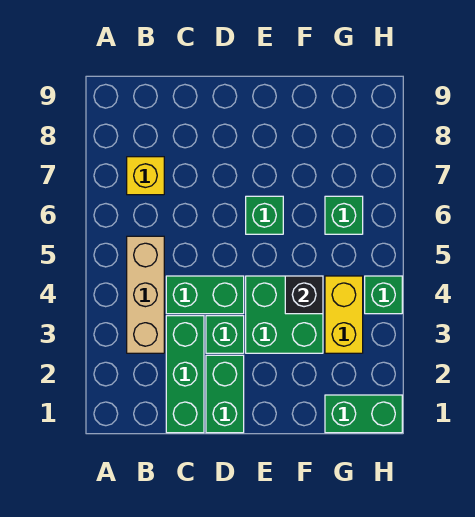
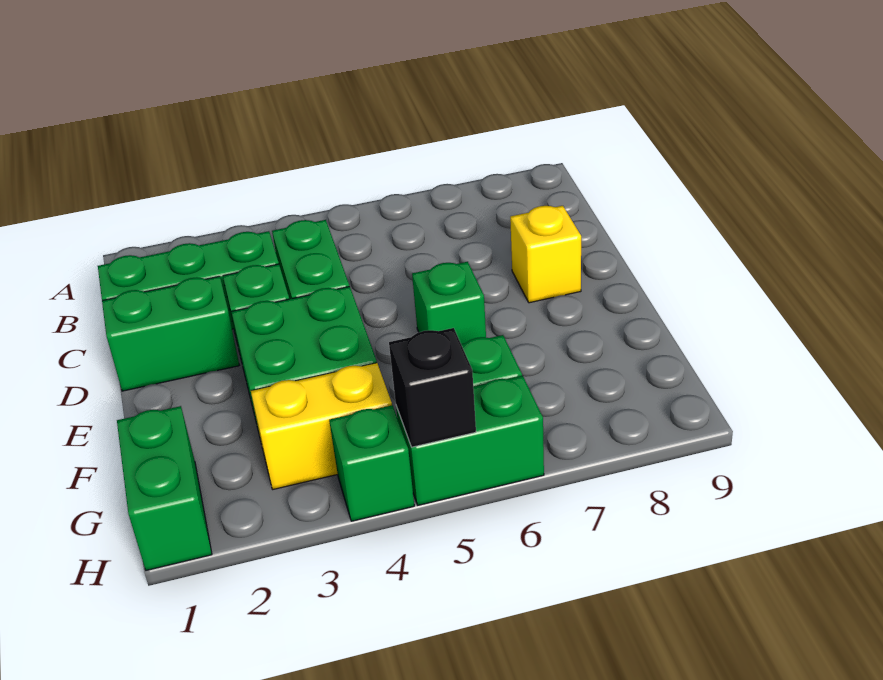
tan brick B3:B5 level 1 -> none
yellow brick B7 level 1 -> yellow brick D8 level 1
black brick F4 level 2 -> black brick H5 level 2
none -> green brick H5:H6 level 1

